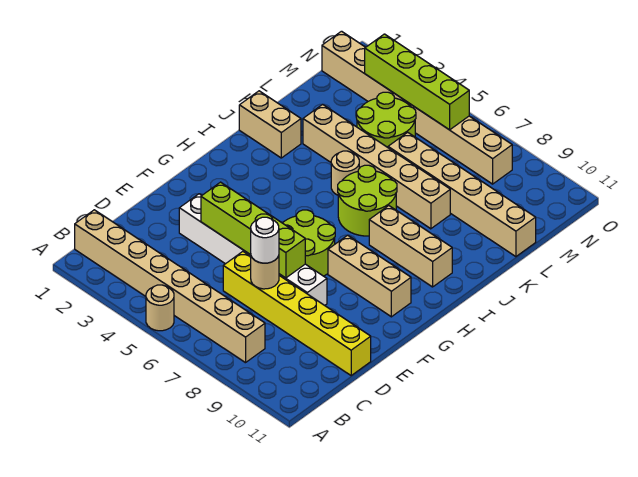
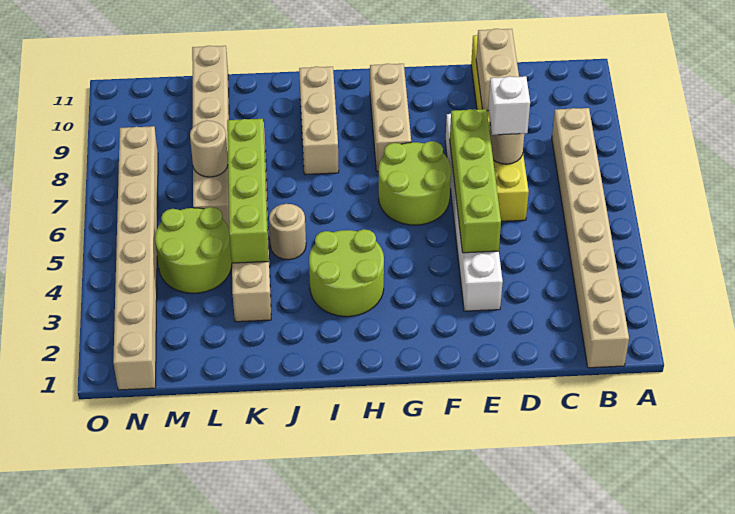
tan round brick A5 level 1 -> tan round brick L7 level 2
white round brick D7 level 3 -> white brick D7 level 3
lime round brick I6:J7 level 1 -> lime round brick H3:I4 level 1
tan brick J1:J2 level 1 -> tan brick D9:D10 level 2
lime brick N3:N6 level 2 -> lime brick K4:K7 level 2

